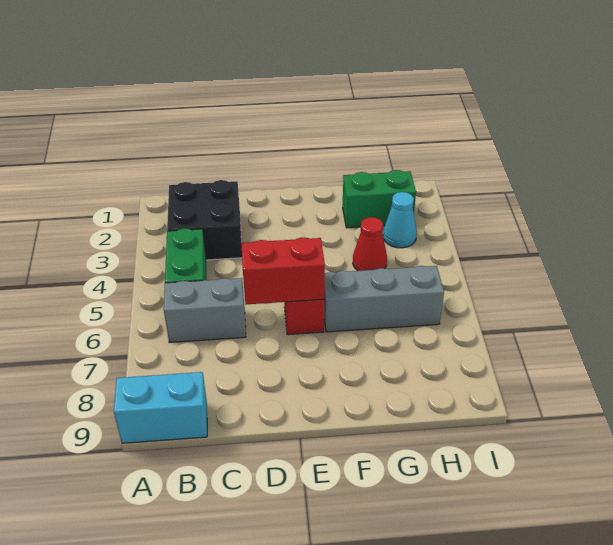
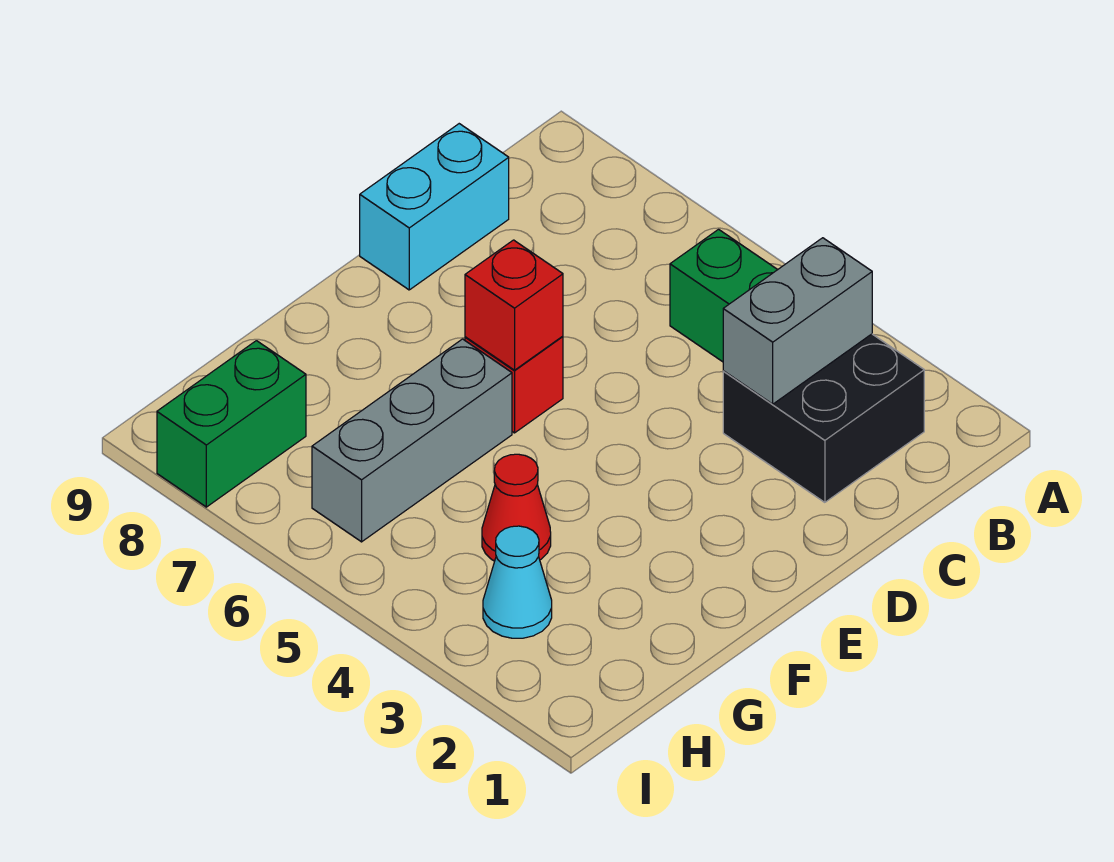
cyan brick A9:B9 level 1 -> cyan brick C9:D9 level 1
grey brick B6:C6 level 1 -> grey brick B3:C3 level 2
red brick D6:E6 level 2 -> red brick E6 level 2
green brick G2:H2 level 1 -> green brick H8:I8 level 1

